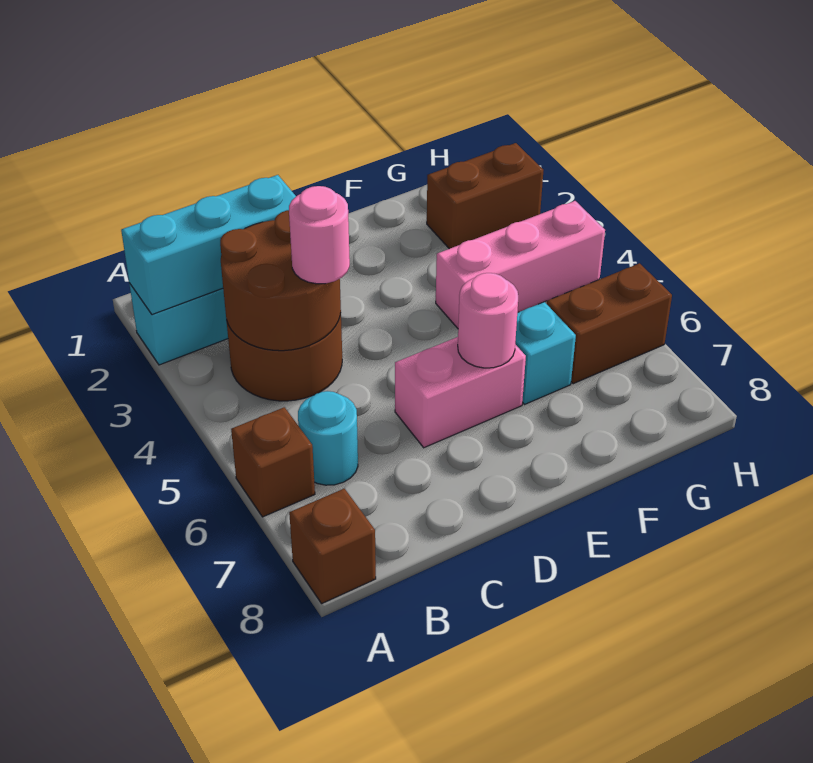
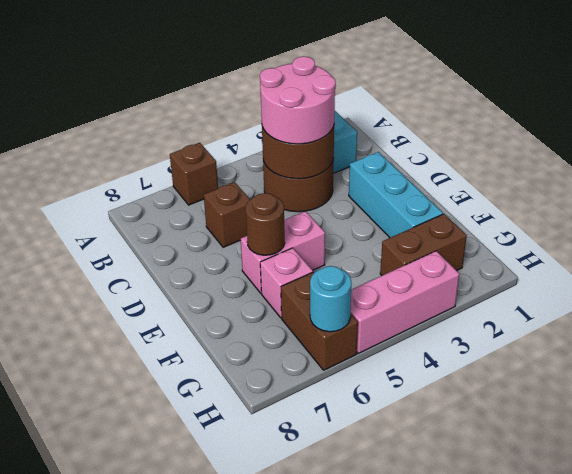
cyan brick A2:C2 level 2 -> cyan brick D2:F2 level 1
brown brick A8 level 1 -> brown brick C6 level 1
cyan round brick B6 level 1 -> cyan round brick H6 level 2
pink round brick C4 level 3 -> pink round brick B3:C4 level 3
pink brick D6:E6 level 1 -> pink brick E5:E6 level 1
pink round brick E6 level 2 -> brown round brick E6 level 2
pink brick F4:H4 level 1 -> pink brick H3:H5 level 1
cyan brick F6 level 1 -> pink brick F6 level 1
brown brick G2:H2 level 1 -> brown brick G2:G3 level 1

